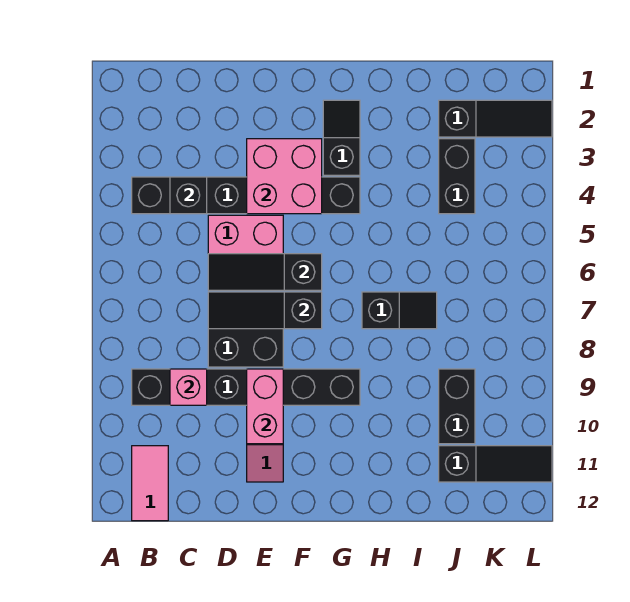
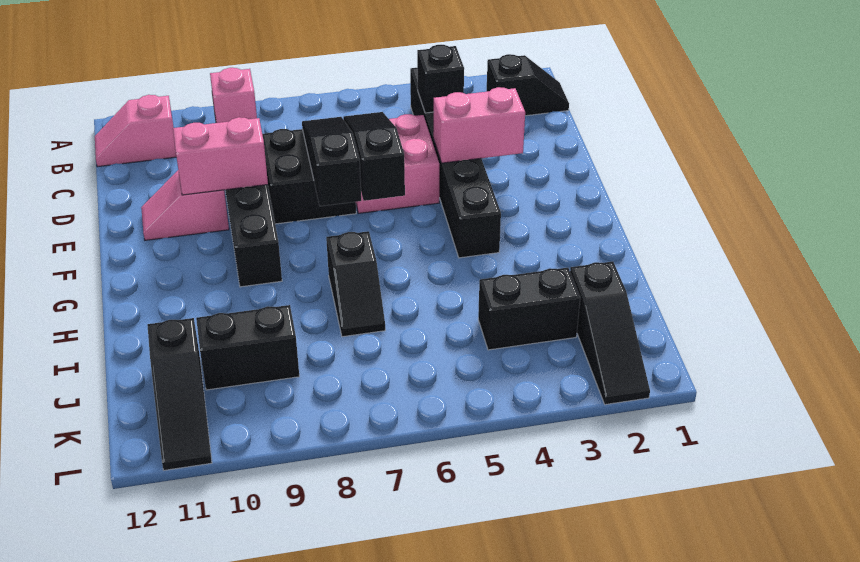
pink tile B11:B12 level 1 -> pink slope B11:B12 level 1 top 11
pink brick E3:F4 level 2 -> pink brick E3:E4 level 2
black slope G2:G3 level 1 top 3 -> black slope B1:B2 level 1 top 2

